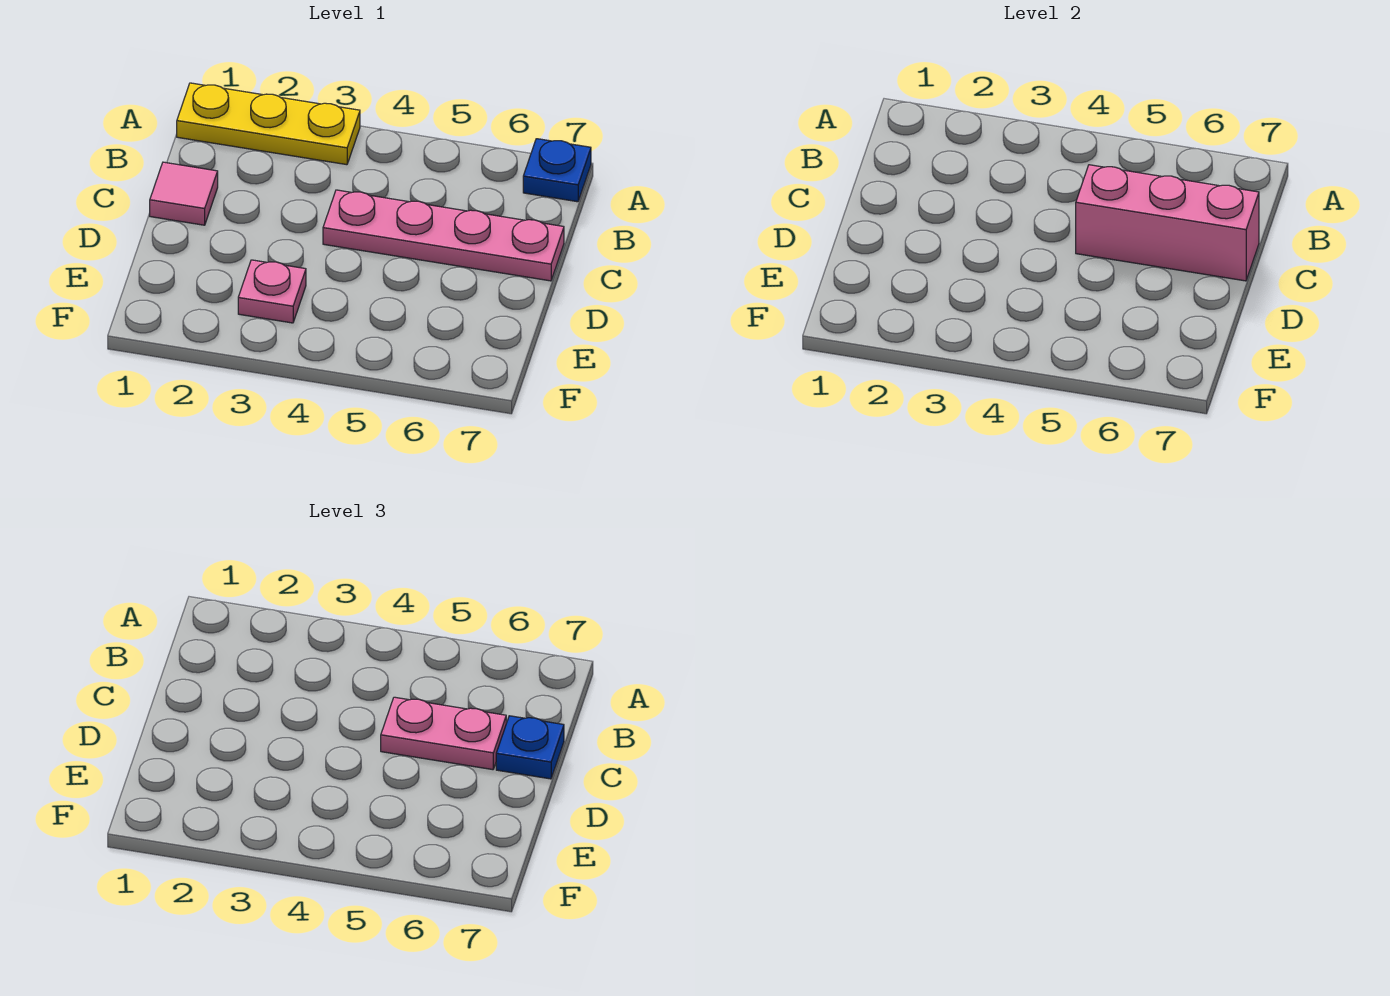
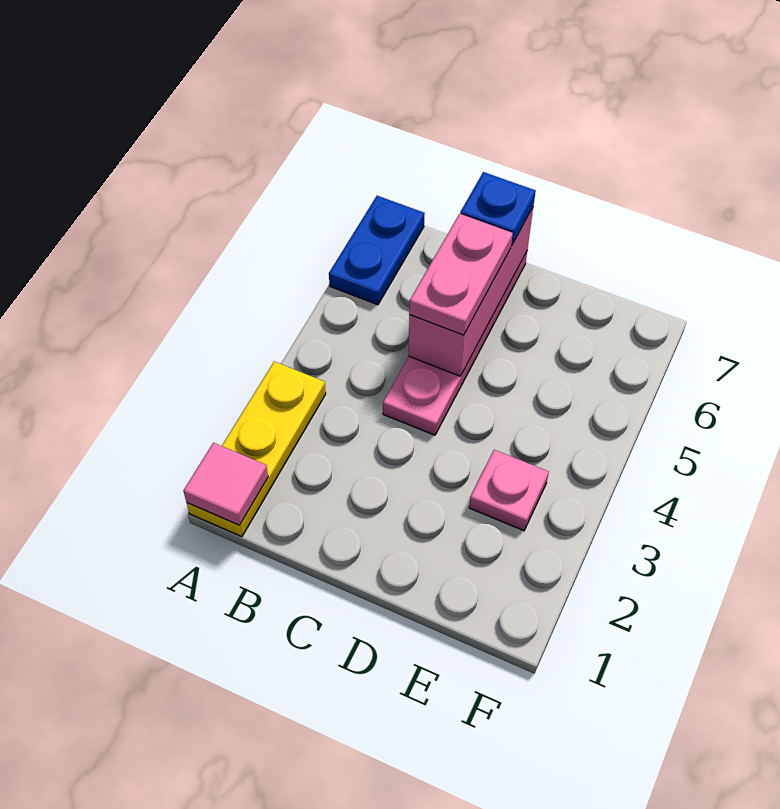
blue plate A7 level 1 -> blue plate A6:A7 level 1
pink tile C1 level 1 -> pink tile A1 level 2

